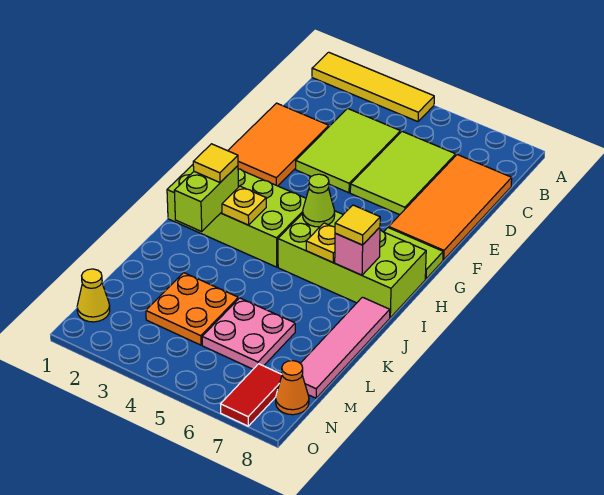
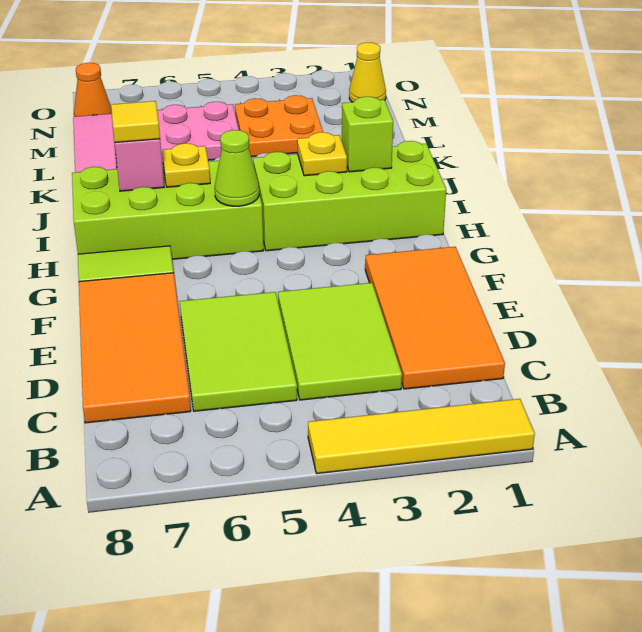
orange tile D1:F2 level 1 -> orange tile C1:F2 level 1
lime brick I2:J2 level 2 -> lime brick I2 level 2
yellow tile I2 level 3 -> none
red tile N7:O7 level 1 -> none

